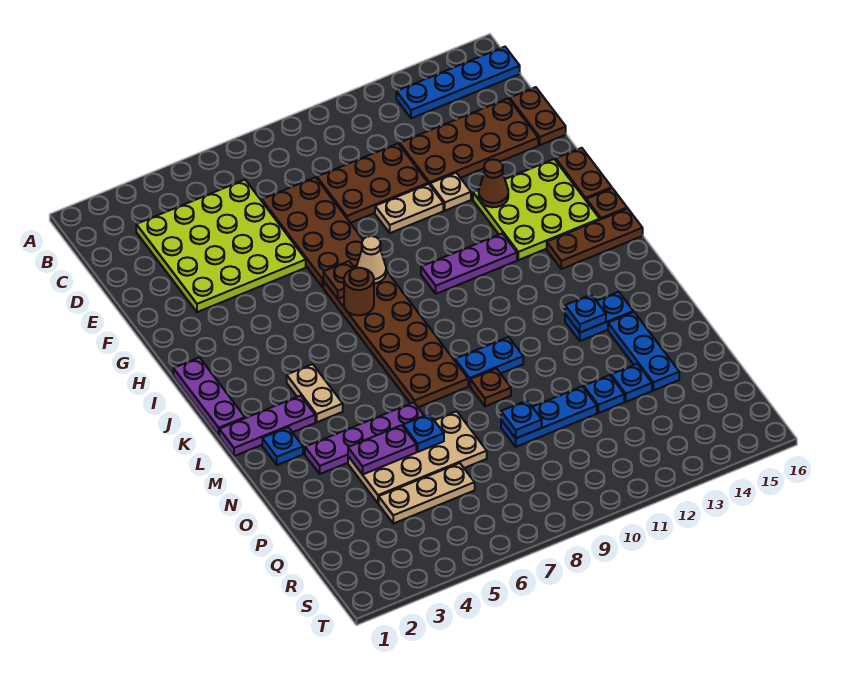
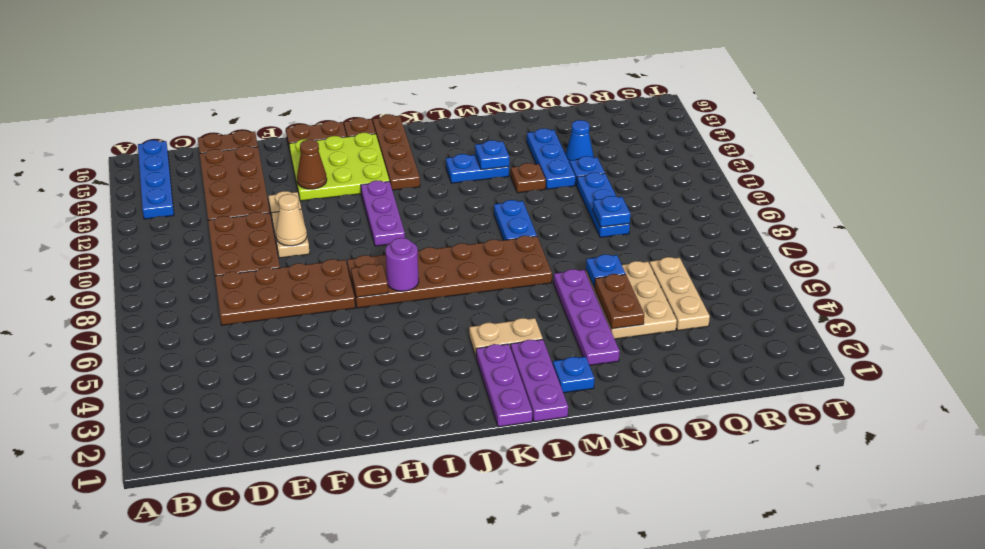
lime plate C3:F6 level 1 -> none
tan cone H8 level 2 -> tan cone F10 level 2
purple plate I1:K1 level 1 -> purple plate K1:K3 level 1
brown round brick I7 level 2 -> purple round brick I7 level 2
brown plate J14:J16 level 1 -> brown plate J13:J16 level 1
blue plate M13:M14 level 1 -> blue plate L13:M13 level 1
brown plate N9 level 1 -> brown plate N12 level 1
blue plate N14:P14 level 1 -> blue plate O12:O14 level 1
tan plate O4:P7 level 1 -> tan plate O4:P6 level 1
purple plate O4:O5 level 2 -> brown plate O4:O5 level 2
blue plate P13 level 1 -> blue cone P13 level 1

